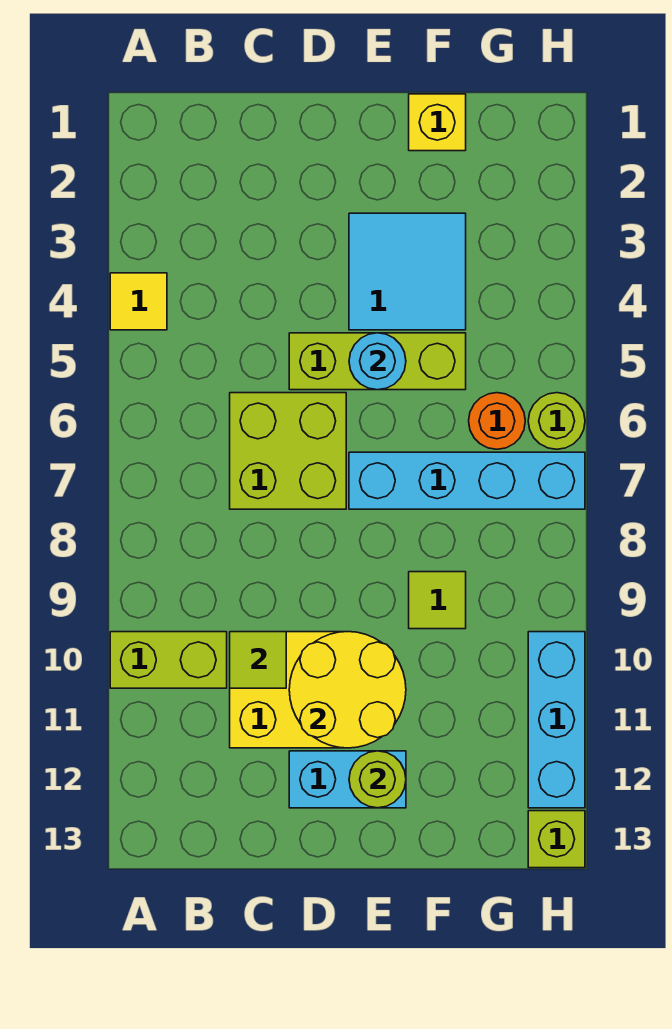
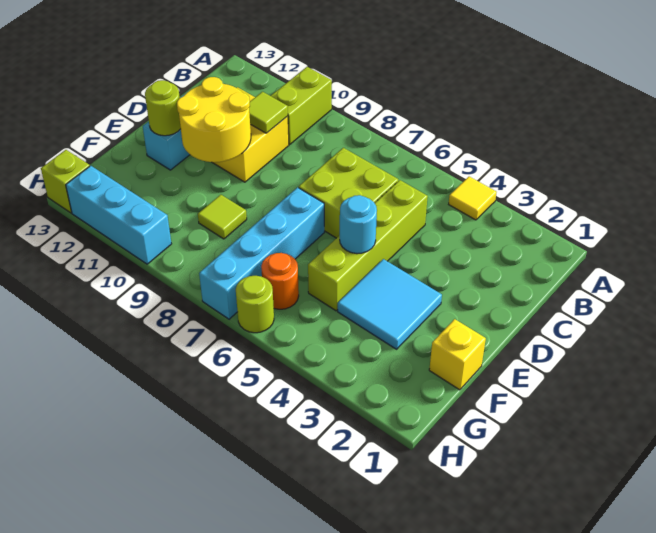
lime brick D5:F5 level 1 -> lime brick C5:F5 level 1

